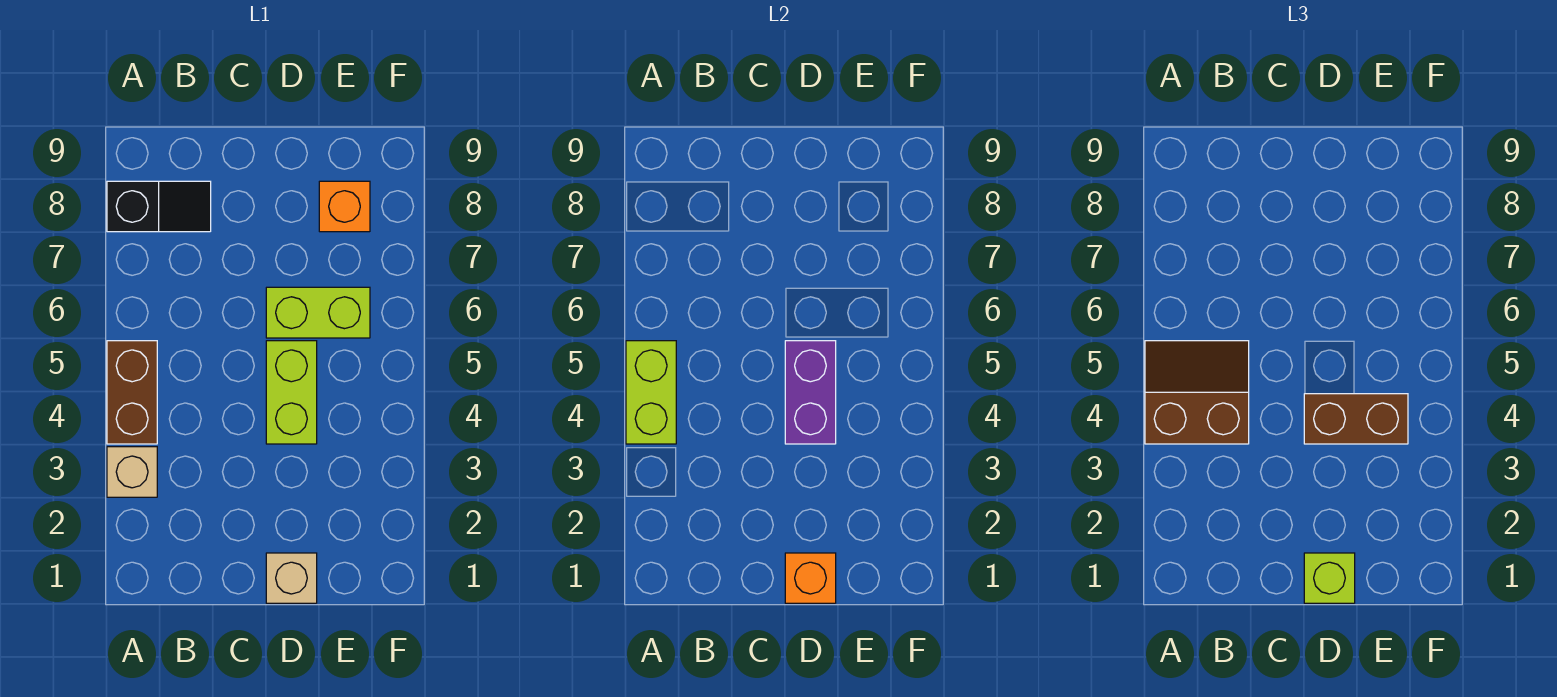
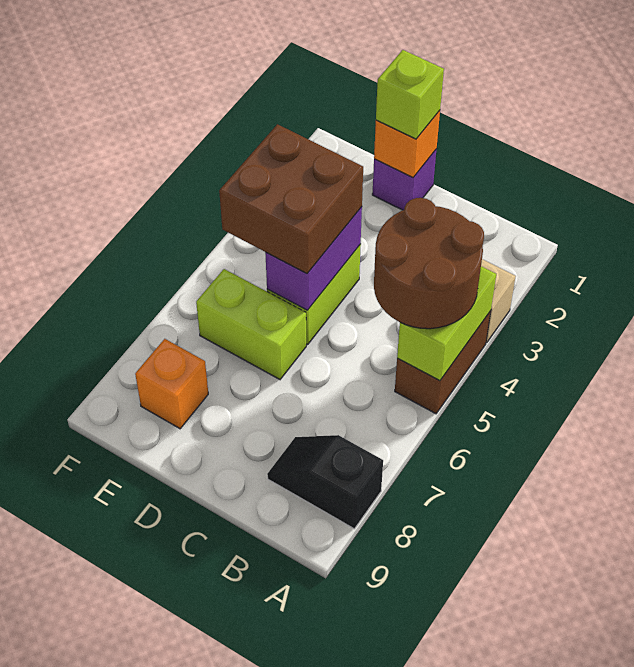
brown slope A4:B5 level 3 top 4 -> brown round brick A4:B5 level 3
tan brick D1 level 1 -> purple brick D1 level 1
brown brick D4:E4 level 3 -> brown brick D4:E5 level 3

